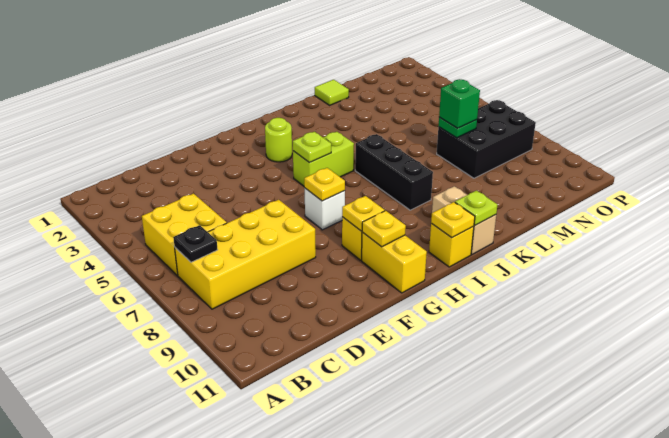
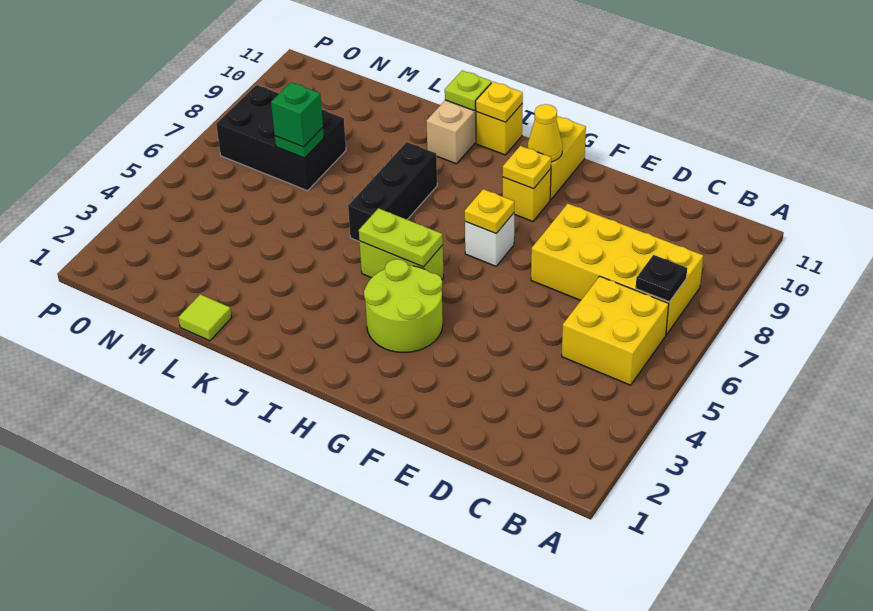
yellow plate G10 level 2 -> yellow cone G10 level 2
lime round brick H3 level 1 -> lime round brick G3:H4 level 1
lime plate H5 level 2 -> lime plate H5:I5 level 2

